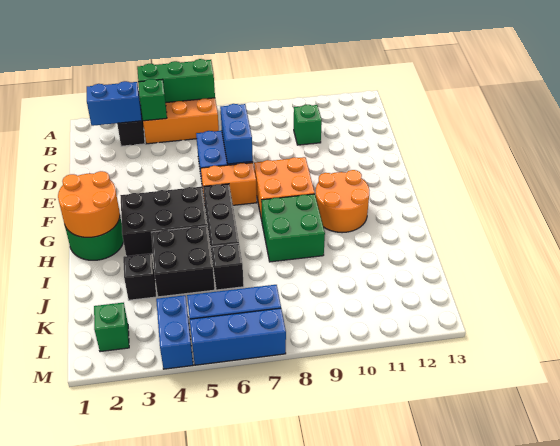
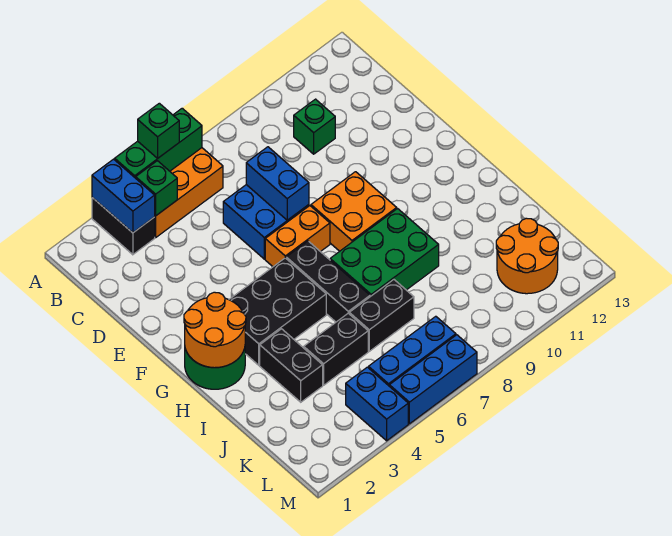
blue brick B2:B3 level 2 -> blue brick A3:B3 level 2
orange round brick G10:H11 level 1 -> orange round brick K11:L12 level 1
green brick H8:I9 level 1 -> green brick H7:I9 level 1
black brick I4:J5 level 1 -> black brick J4:J5 level 1
black brick J3 level 1 -> black brick I3:J3 level 1
black brick J6 level 1 -> black brick J6:J7 level 1
green brick L2 level 1 -> green brick A5 level 3

